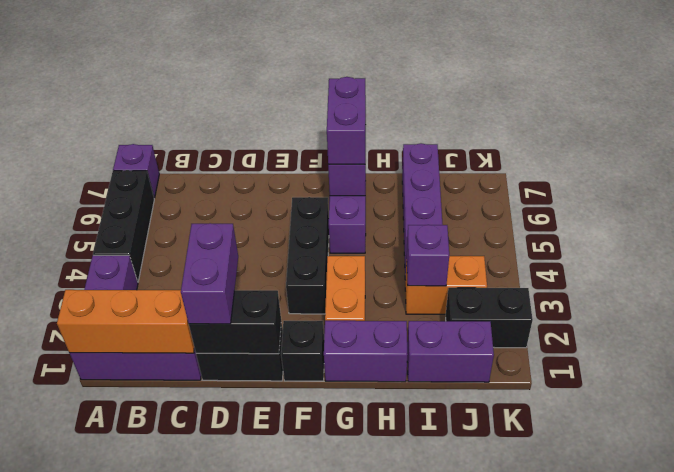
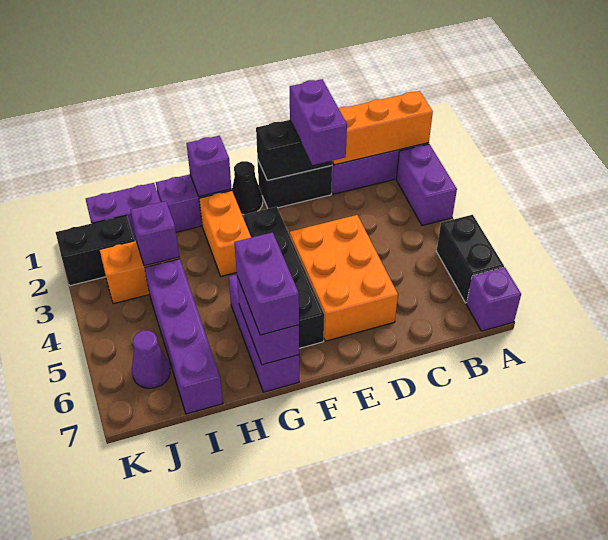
black brick A4:A6 level 1 -> black brick A5:A6 level 1
none -> orange brick D4:E6 level 1
black brick F1 level 1 -> black cone F1 level 1
black brick F3:F5 level 1 -> black brick F3:F6 level 1
none -> purple brick G1 level 2
none -> purple cone J6 level 1

